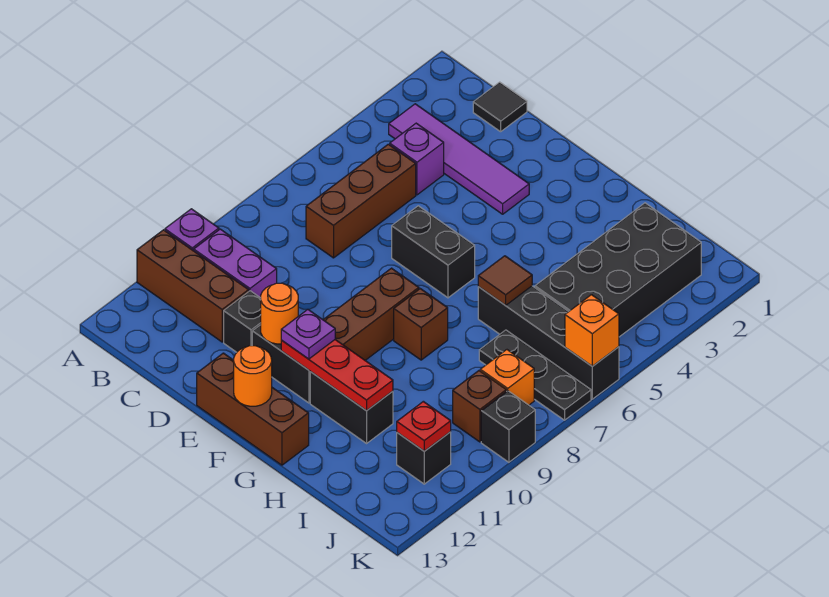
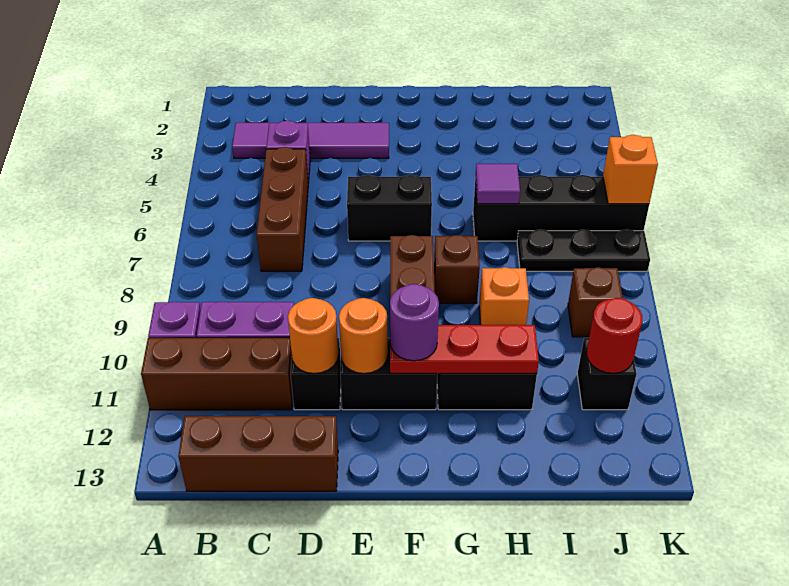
black tile C1 level 1 -> none
brown brick E13:G13 level 1 -> brown brick B13:D13 level 1
purple plate F11 level 3 -> purple round brick F11 level 3
orange round brick F13 level 2 -> orange round brick D11 level 2
brown tile H6 level 2 -> purple tile H6 level 2
black brick I2:J5 level 1 -> none
orange brick J8 level 1 -> orange brick H9 level 1
red plate J11 level 2 -> red round brick J11 level 2
black brick K9 level 1 -> none

